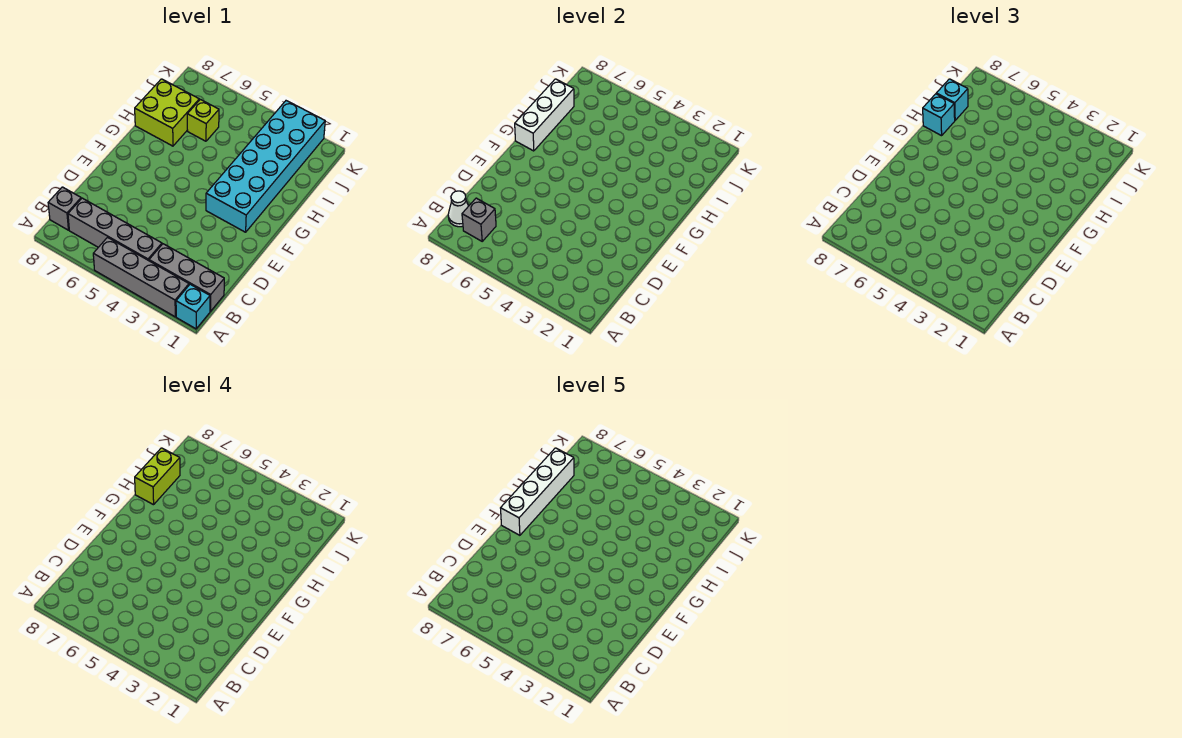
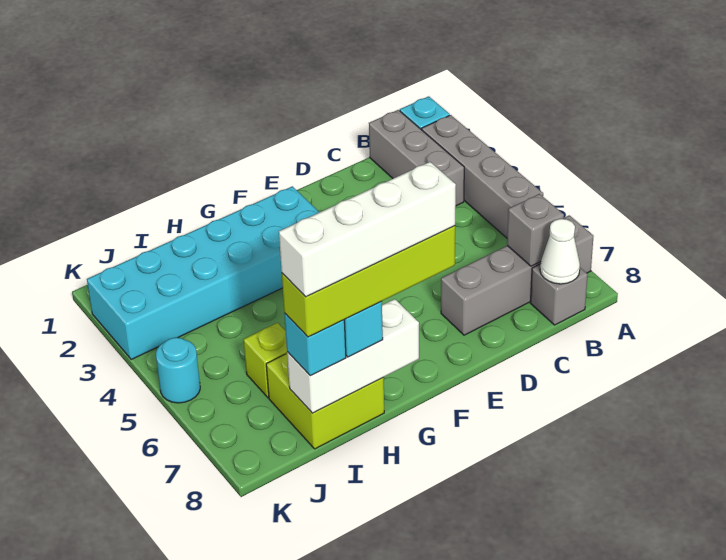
grey brick B4:B7 level 1 -> grey brick A7:D7 level 1
lime brick H8:I8 level 4 -> lime brick F8:I8 level 4
none -> cyan round brick K5 level 1

